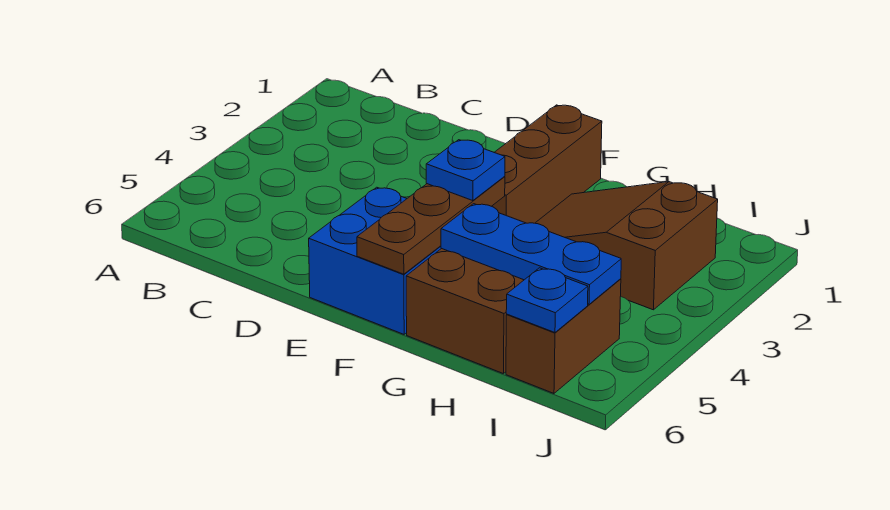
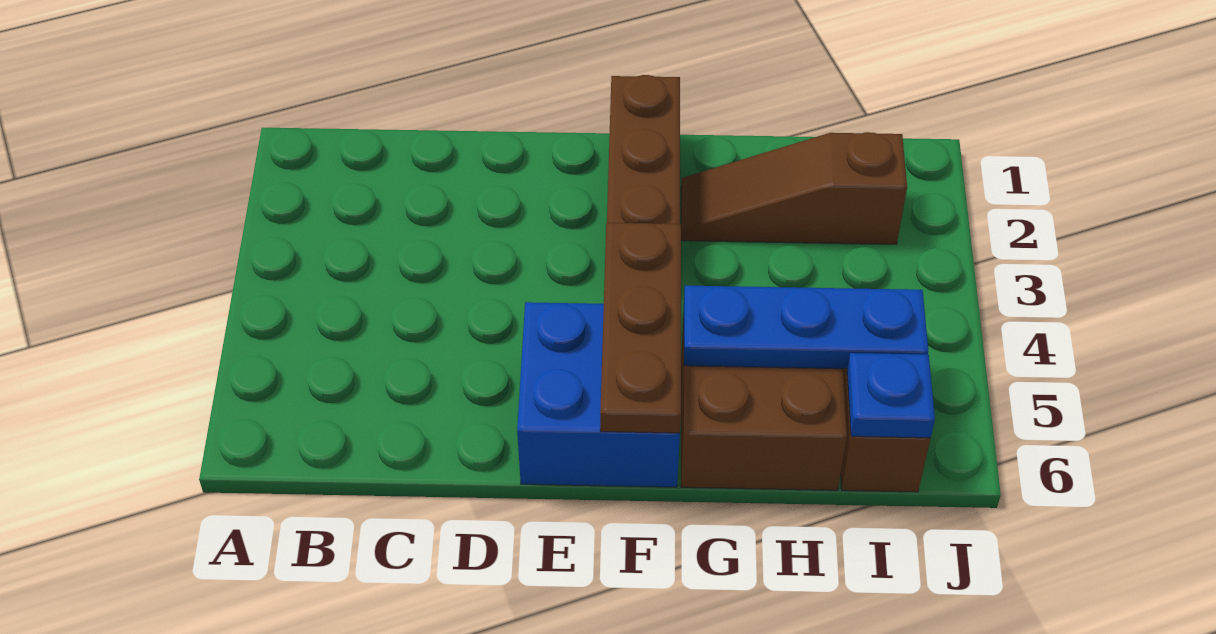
blue plate F4 level 3 -> none
brown slope G2:I3 level 1 top I -> brown slope G2:I2 level 1 top I

